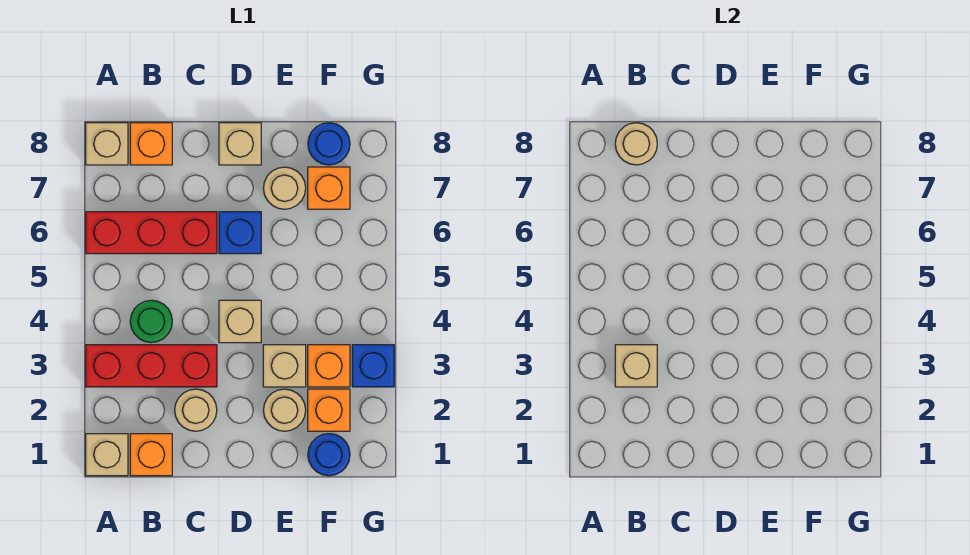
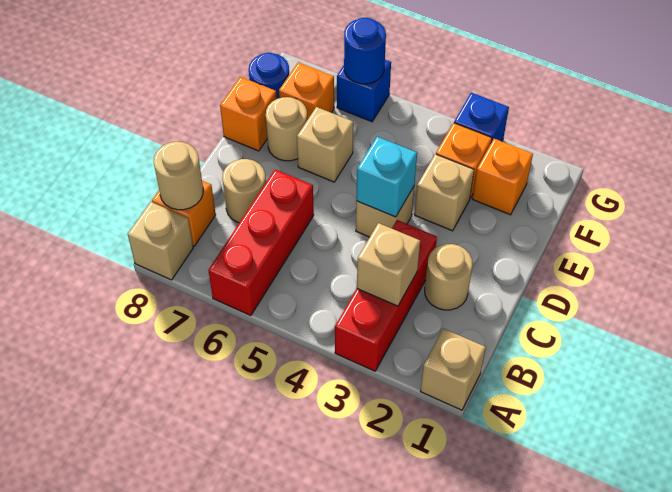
orange brick B1 level 1 -> orange brick E8 level 1
green round brick B4 level 1 -> none
none -> cyan brick D4 level 2
blue brick D6 level 1 -> blue brick G6 level 1
tan brick D8 level 1 -> tan brick E6 level 1
tan round brick E2 level 1 -> tan round brick C7 level 1
blue round brick F1 level 1 -> blue round brick G6 level 2

